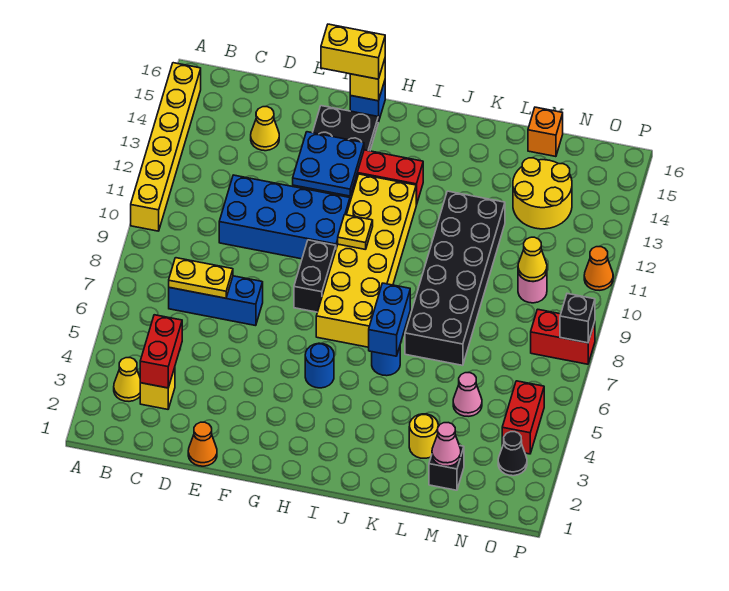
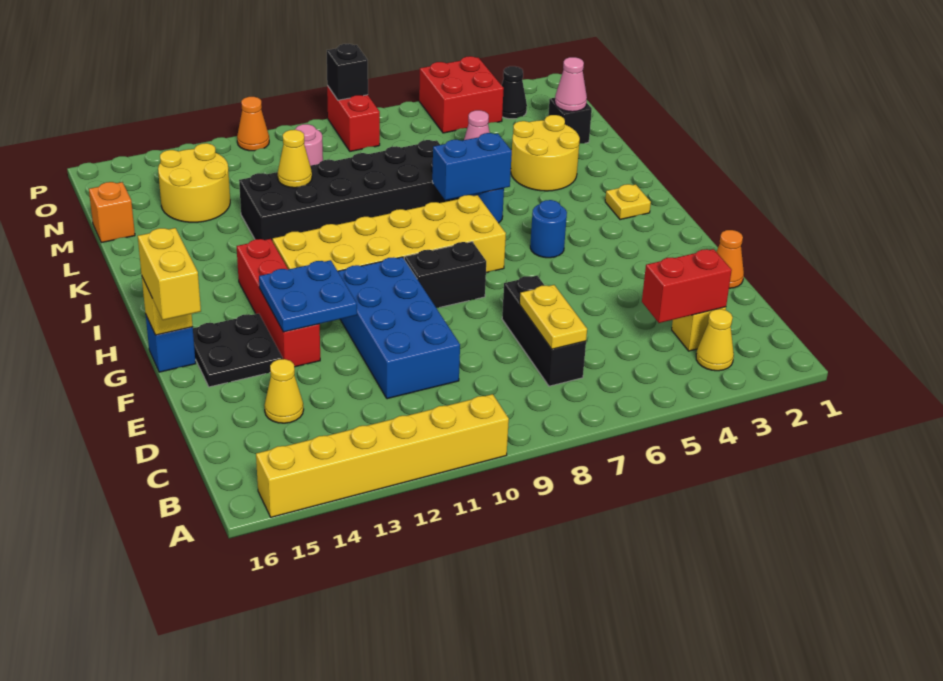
blue brick C7:E7 level 1 -> black brick C7:E7 level 1
yellow plate H10 level 2 -> yellow plate I2 level 1
yellow round brick L3 level 1 -> yellow round brick K3:L4 level 1
yellow cone N10 level 2 -> yellow cone L11 level 2
red brick O4:O5 level 1 -> red brick O4:P5 level 1

